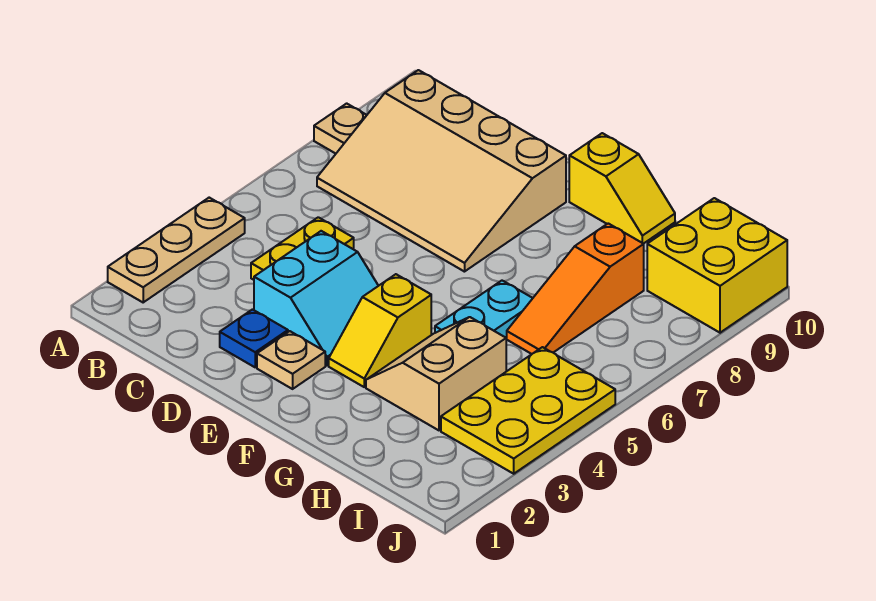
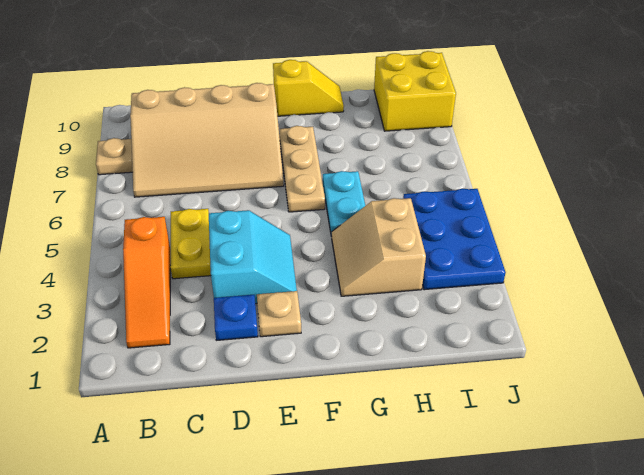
tan plate A2:A4 level 1 -> tan plate F6:F8 level 1
yellow slope F3:F4 level 1 top 4 -> none
orange slope H6:H8 level 1 top 8 -> orange slope B2:B4 level 1 top 4
yellow plate I3:J5 level 1 -> blue plate I3:J5 level 1

